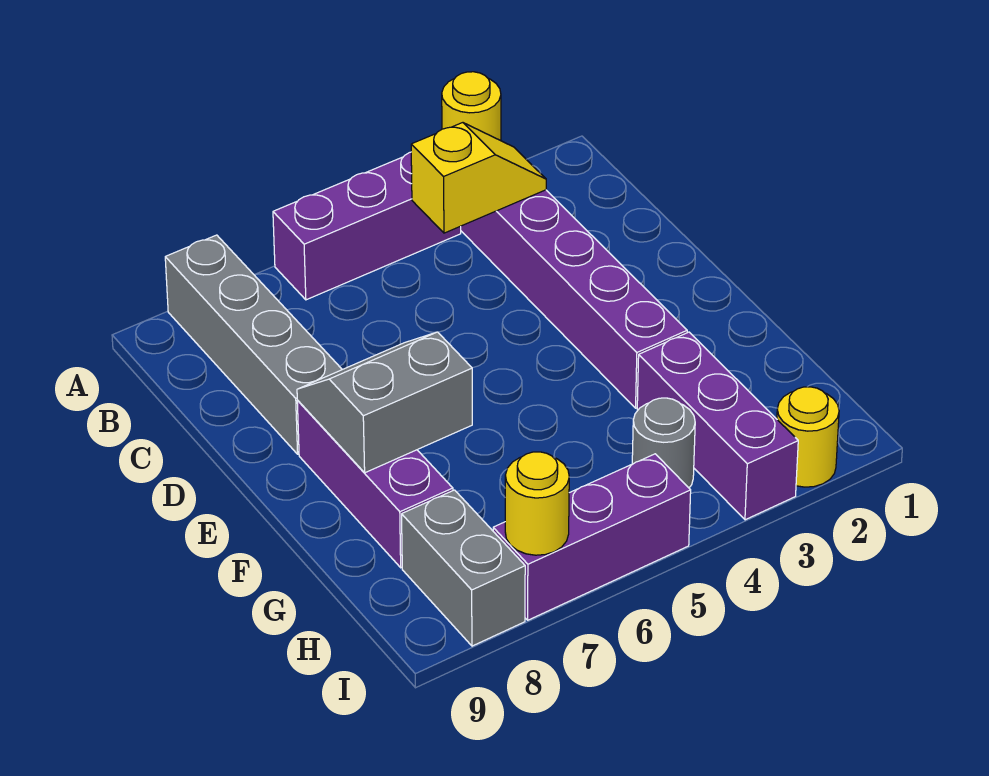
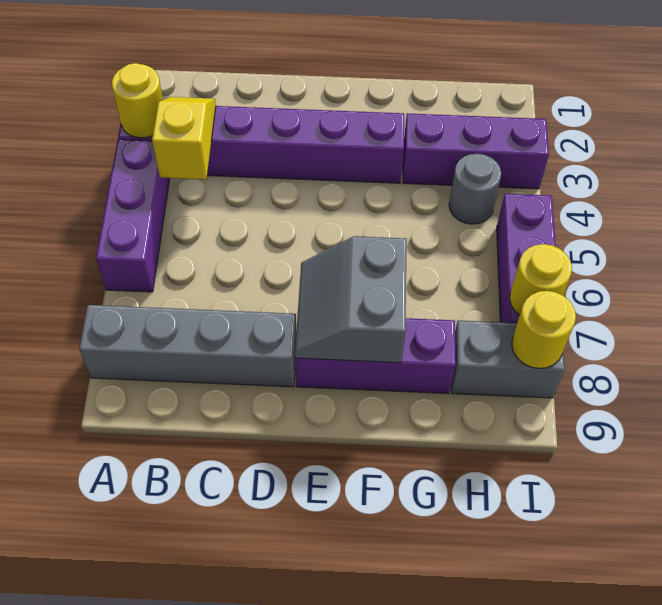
yellow round brick I2 level 1 -> yellow round brick I8 level 2

